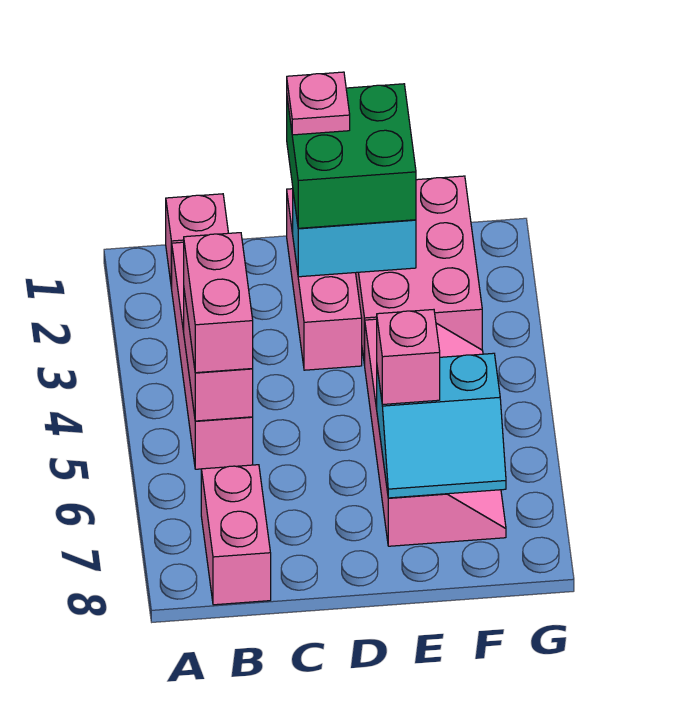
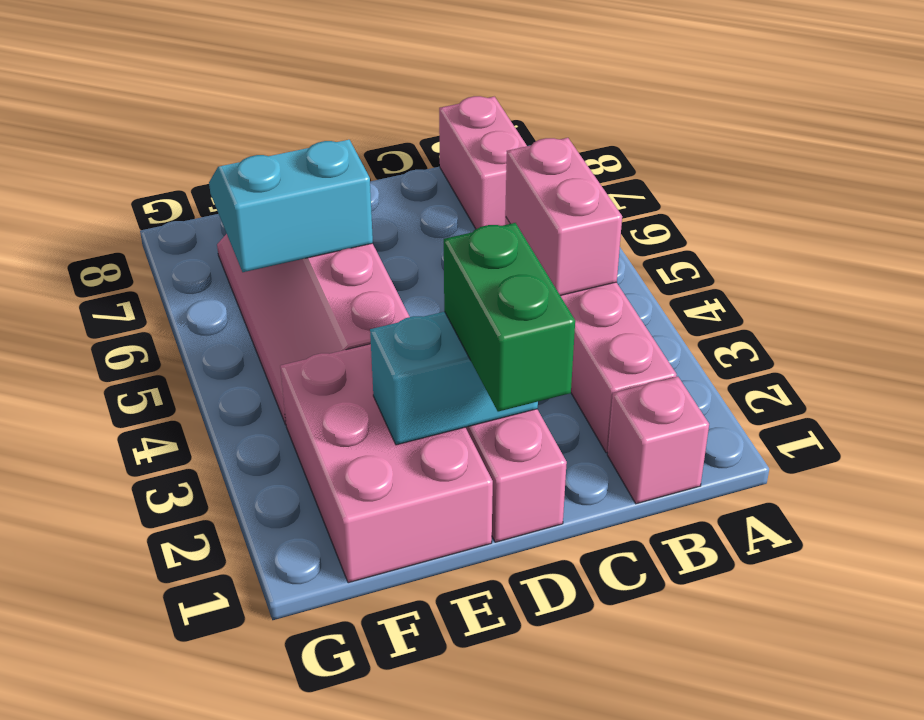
pink brick B4:B5 level 3 -> none
green brick D1:E2 level 3 -> green brick D1:D2 level 3
pink plate D1 level 4 -> none
pink brick E6 level 3 -> none

